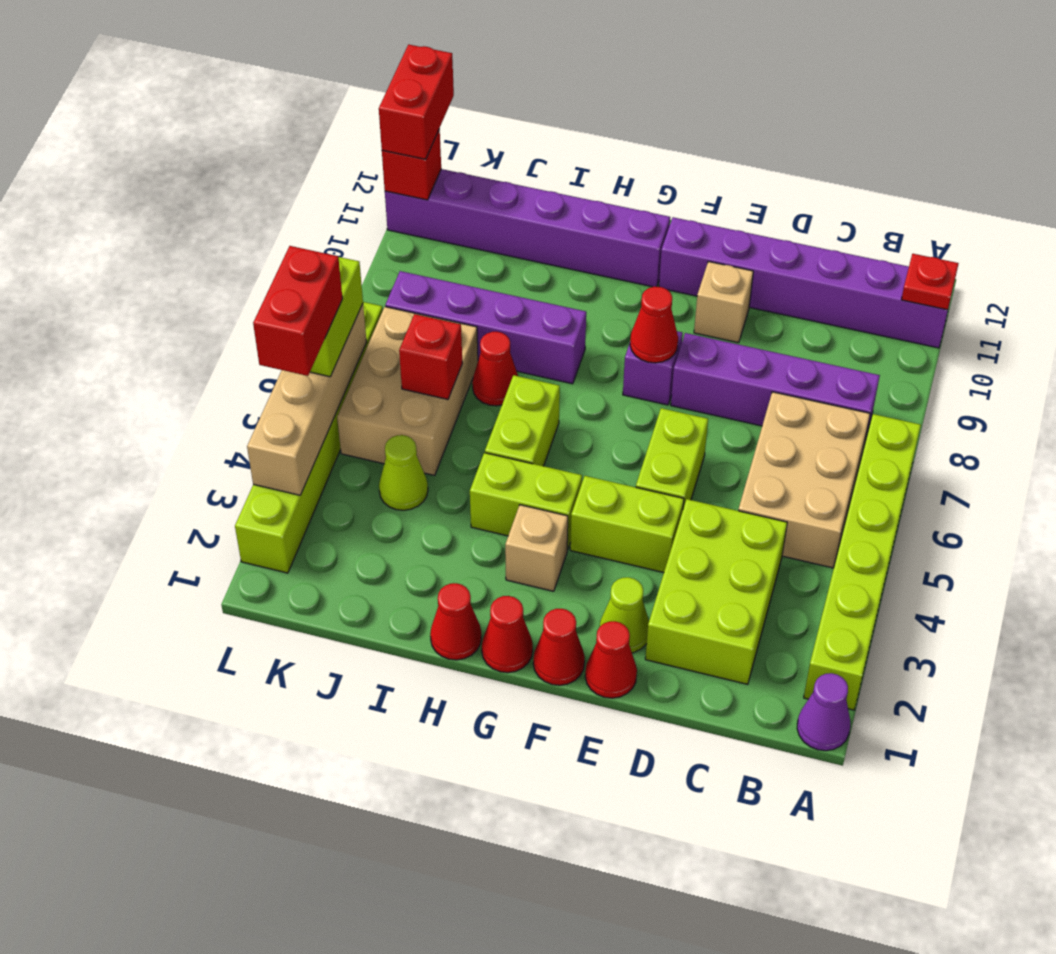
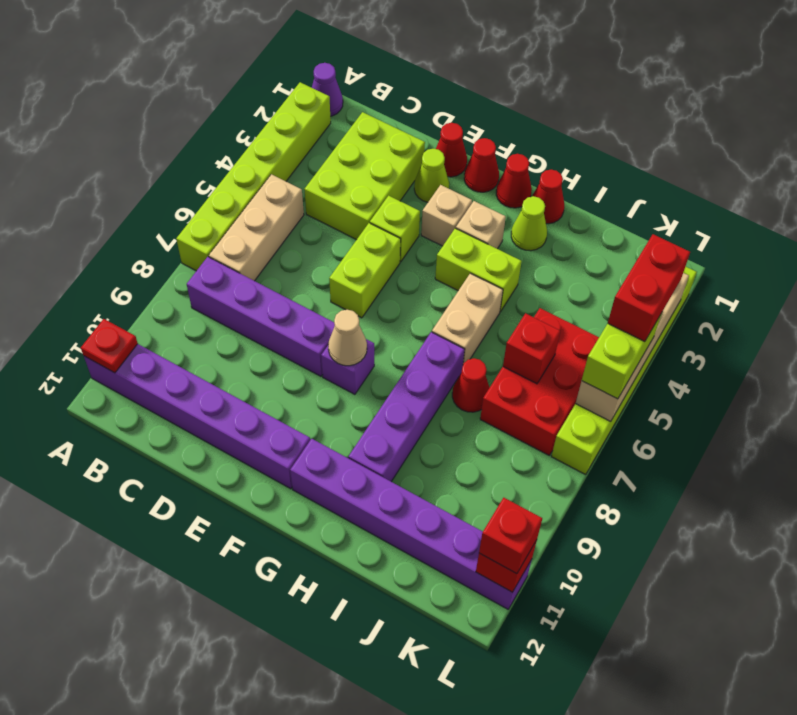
tan brick B5:C7 level 1 -> tan brick B5:B7 level 1
lime brick E4:F4 level 1 -> lime brick E4 level 1
tan brick E10 level 1 -> tan brick F3 level 1
red cone F8 level 2 -> tan cone F8 level 2
lime brick H5:H6 level 1 -> tan brick H5:H6 level 1
purple brick H8:K8 level 1 -> purple brick H7:H10 level 1
lime cone J4 level 1 -> lime cone H2 level 1
tan brick J5:K7 level 1 -> red brick J5:K7 level 1
red brick L11:L12 level 3 -> red brick L11 level 3

